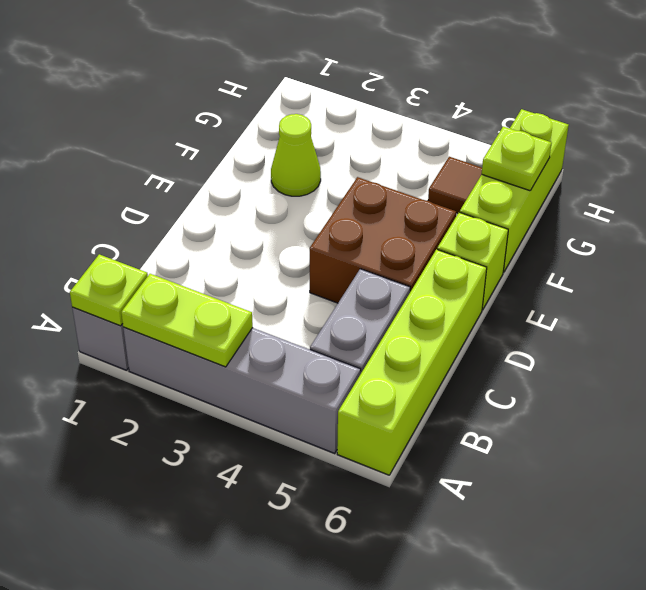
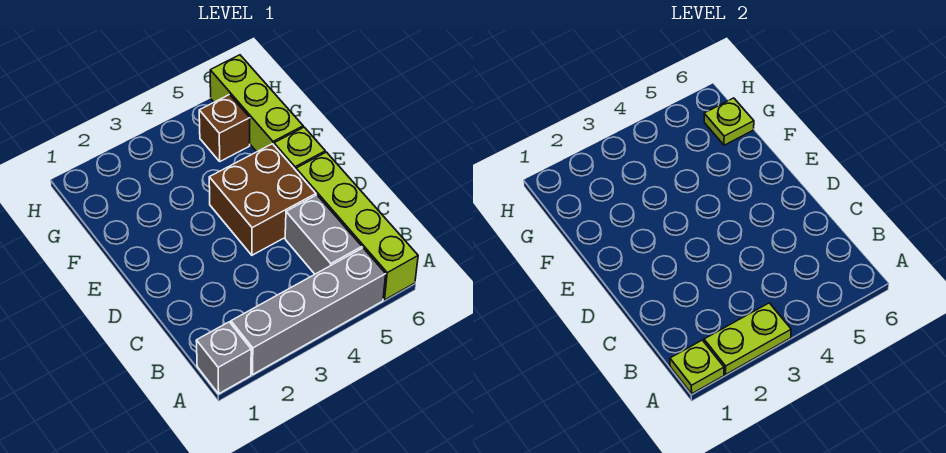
lime cone F2 level 1 -> none
brown tile G5 level 1 -> brown brick G5 level 1

